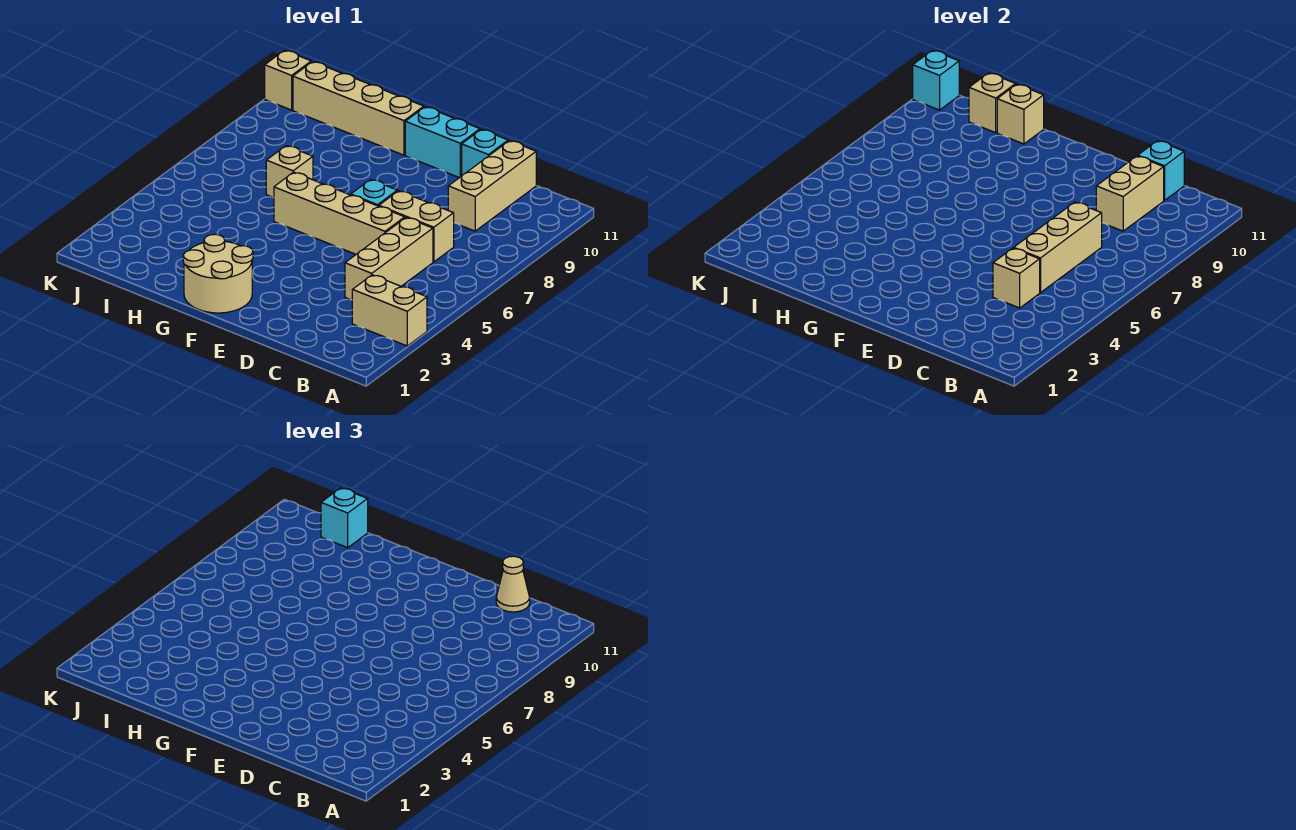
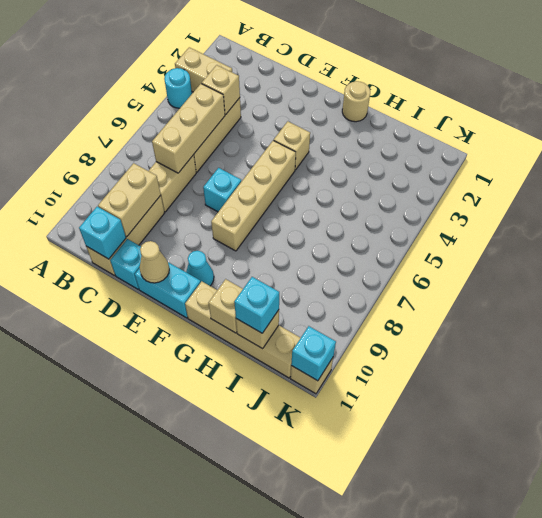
none -> cyan round brick A4 level 1
tan brick C7:D7 level 1 -> tan brick C7:C8 level 1
tan cone C11 level 3 -> tan cone E11 level 2
tan brick D6:G6 level 1 -> tan brick F5:F8 level 1
tan round brick F1:G2 level 1 -> tan round brick G1 level 1
none -> cyan cone F10 level 1
tan brick H7 level 1 -> tan brick F4 level 1

